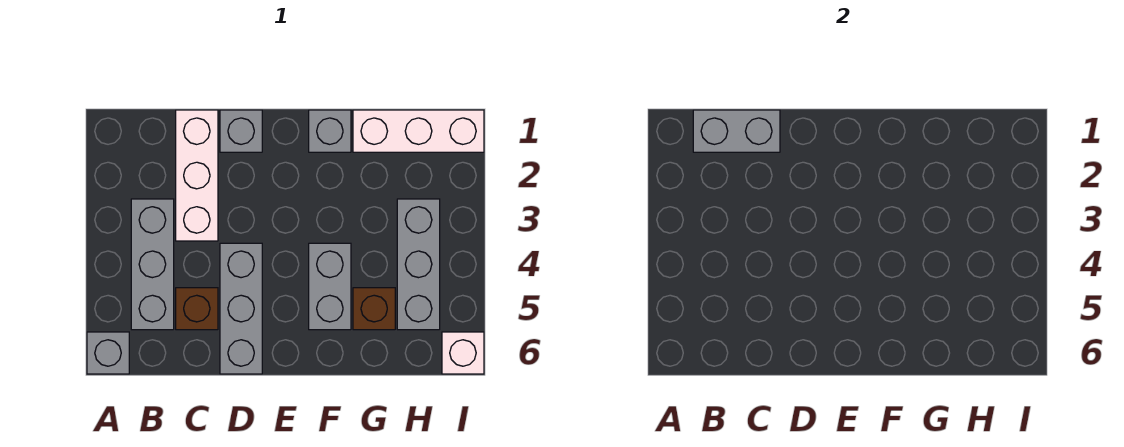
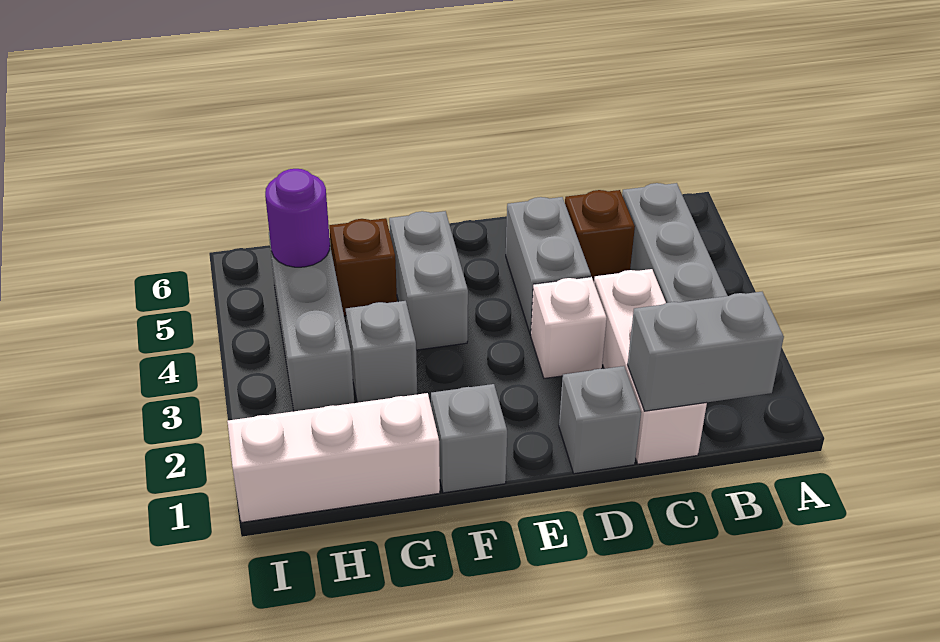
grey brick A6 level 1 -> grey brick G3 level 1
grey brick D4:D6 level 1 -> grey brick D4:D5 level 1
none -> purple round brick H5 level 2
white brick I6 level 1 -> white brick D3 level 1

